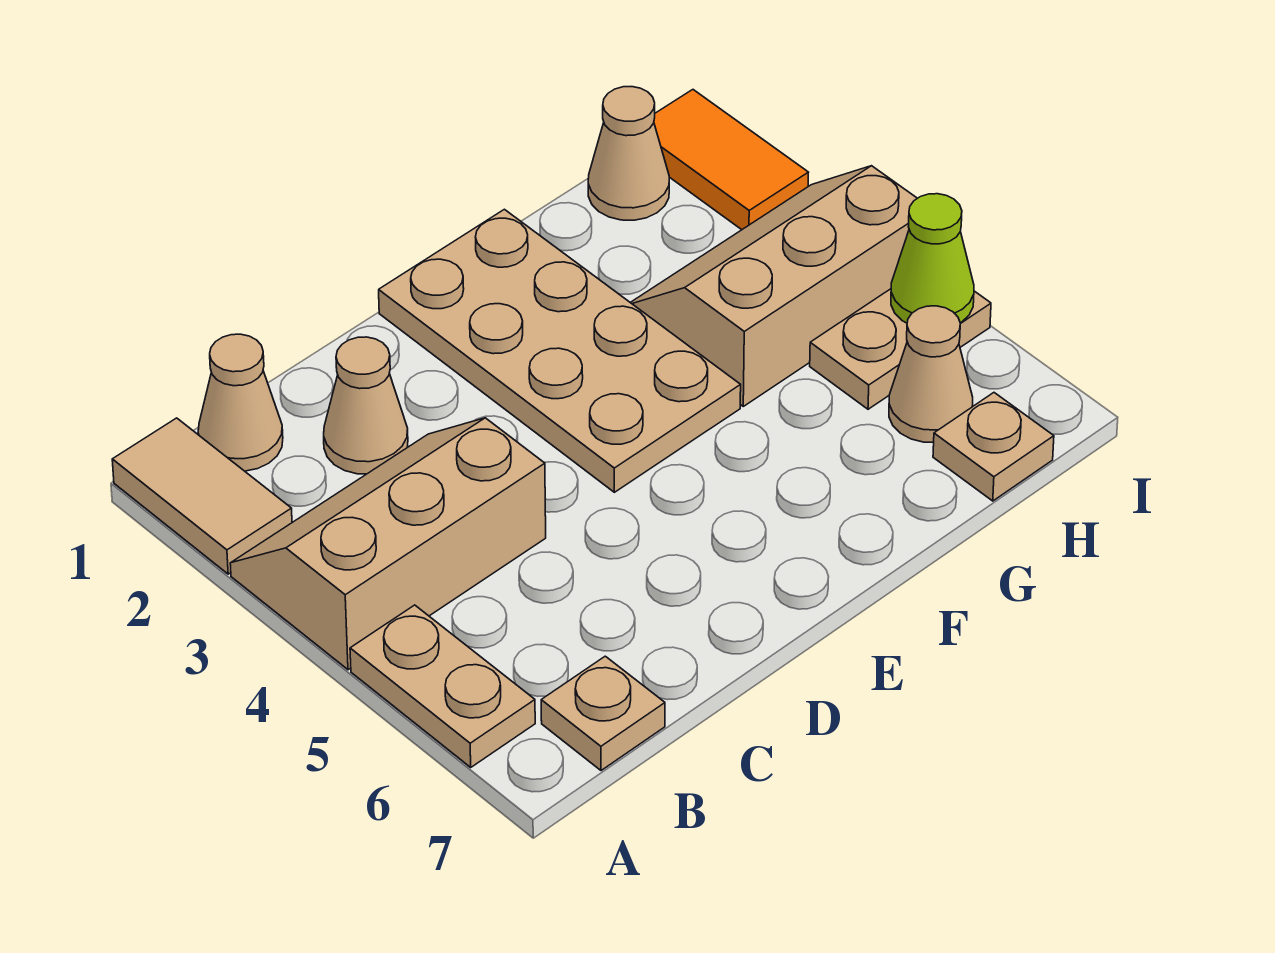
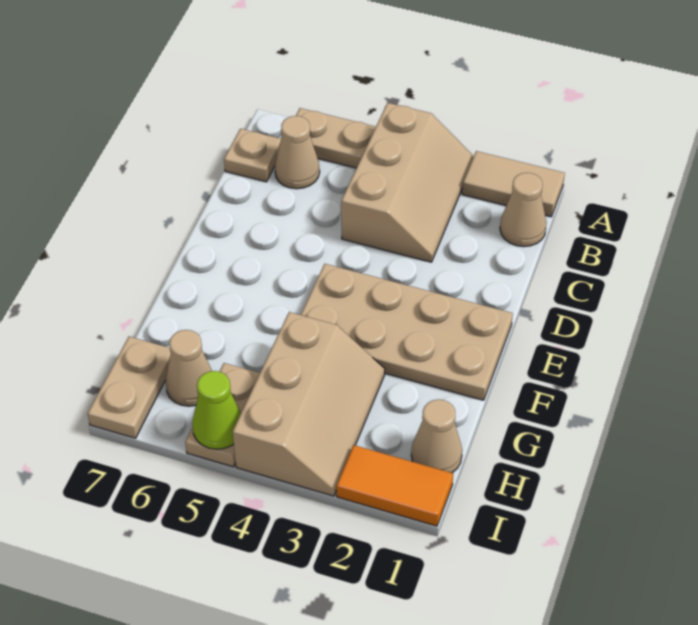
tan cone C2 level 1 -> tan cone B6 level 1
tan plate H7 level 1 -> tan plate H7:I7 level 1

